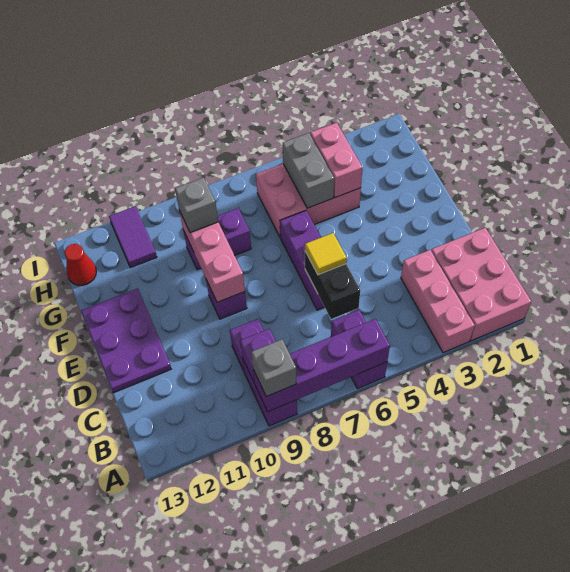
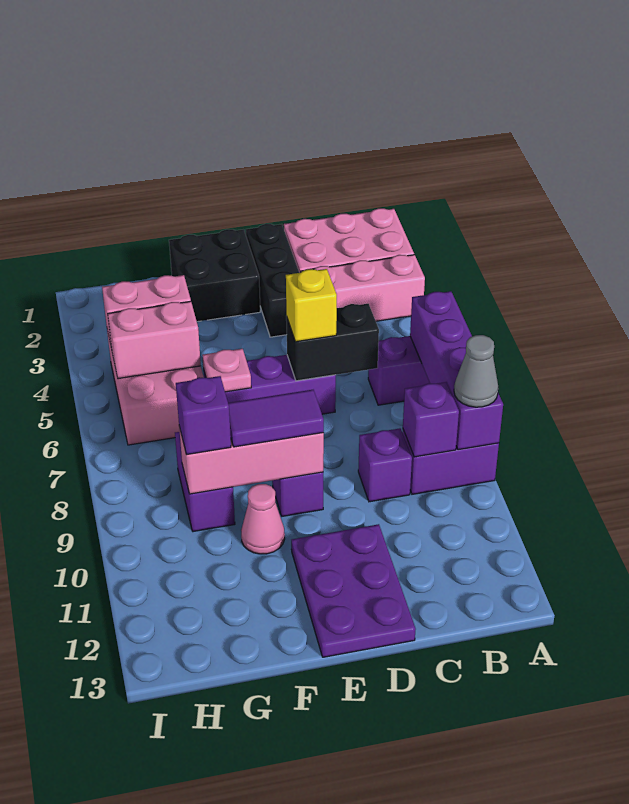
grey brick A9 level 3 -> grey cone A9 level 3
none -> black brick D1:D3 level 1
yellow tile D6 level 3 -> yellow brick D6 level 3
purple plate D12:F13 level 1 -> purple plate D11:E13 level 1
none -> black brick E1:F2 level 1
none -> pink plate F6 level 2
none -> pink cone F10 level 1
grey brick G5:H5 level 2 -> pink brick G5:H5 level 2
grey brick G9 level 3 -> purple brick G9 level 3
purple tile H11:I11 level 1 -> purple tile E9:F9 level 3
red cone H13 level 1 -> none

